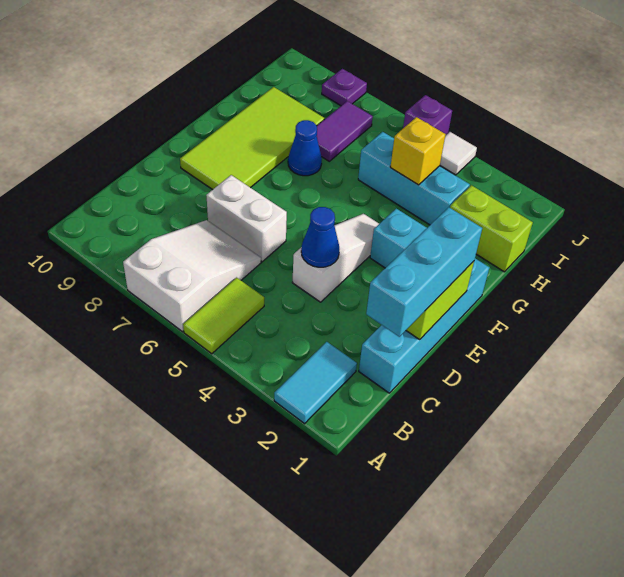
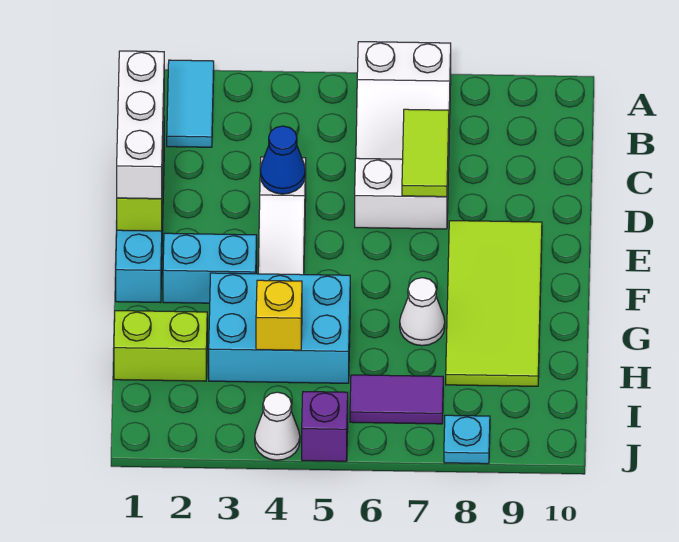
lime tile A5:B5 level 1 -> lime tile C7:D7 level 2
cyan brick C1:E1 level 3 -> white brick C1:E1 level 3
blue cone G7 level 1 -> white cone G7 level 1
cyan brick H3:H5 level 1 -> cyan brick G3:H5 level 1
purple tile H7:I7 level 1 -> purple tile I6:I7 level 1
white tile J4 level 1 -> white cone J4 level 1
purple plate J8 level 1 -> cyan plate J8 level 1

